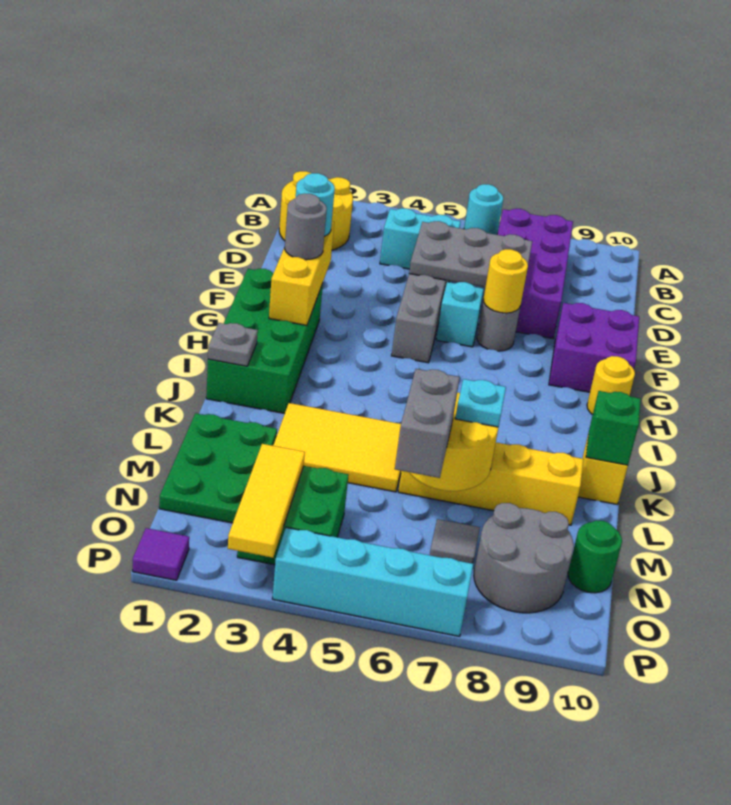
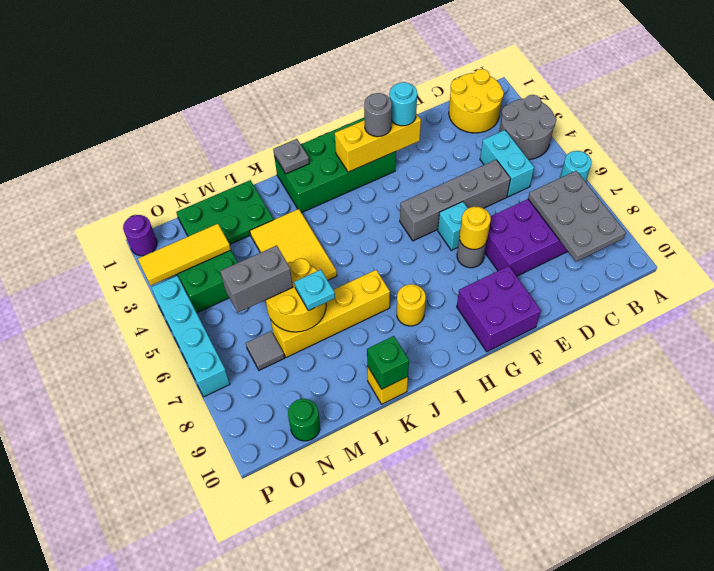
grey plate D5:E7 level 2 -> grey plate B7:C9 level 2
yellow round brick H10 level 1 -> yellow round brick I8 level 1
yellow brick L6:L9 level 1 -> yellow brick J7:M7 level 1
grey round brick N8:O9 level 1 -> grey round brick A3:B4 level 1
purple tile P1 level 1 -> purple round brick P1 level 1

